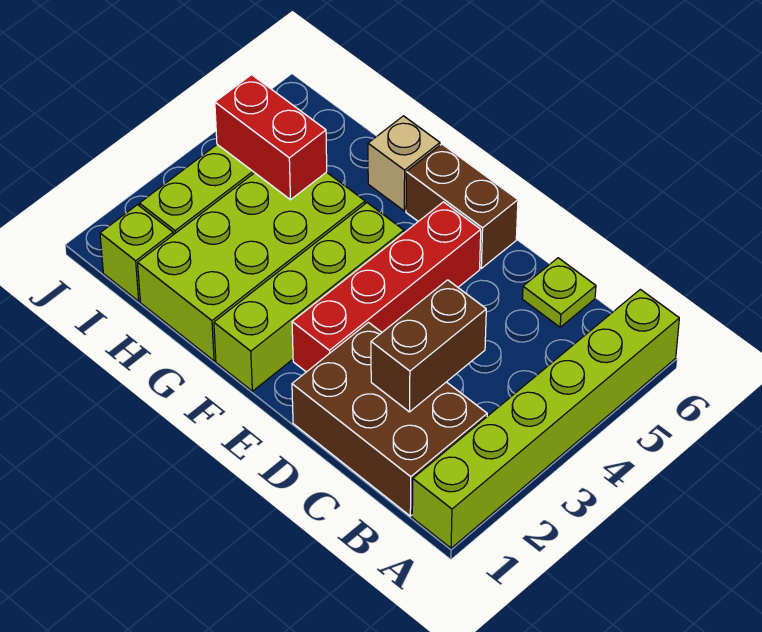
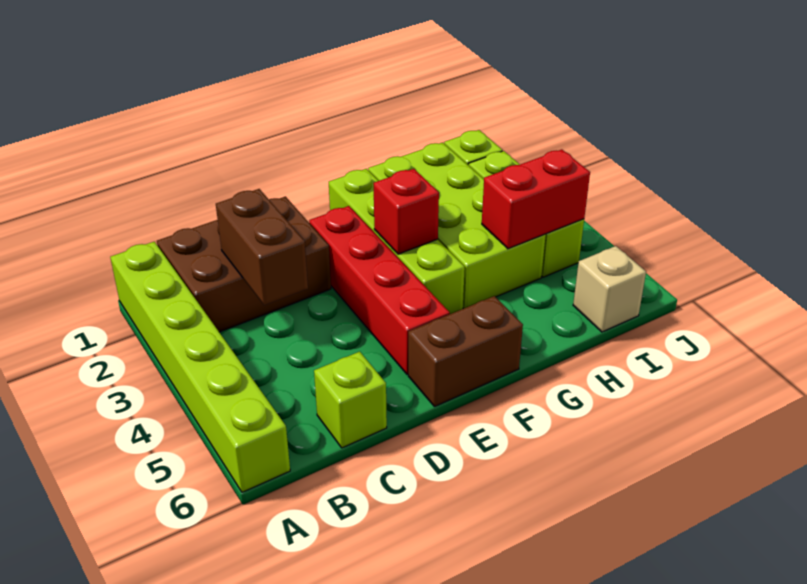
lime plate C6 level 1 -> lime brick C6 level 1
none -> red brick F3 level 2
tan brick G6 level 1 -> tan brick I6 level 1

